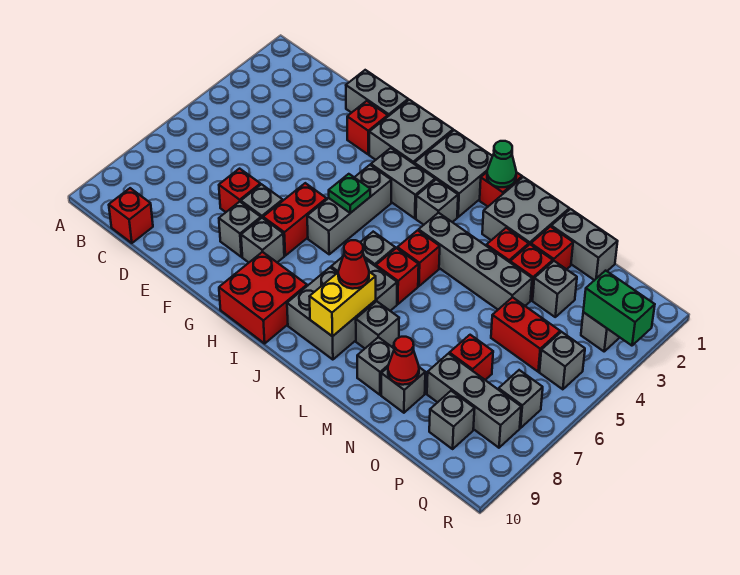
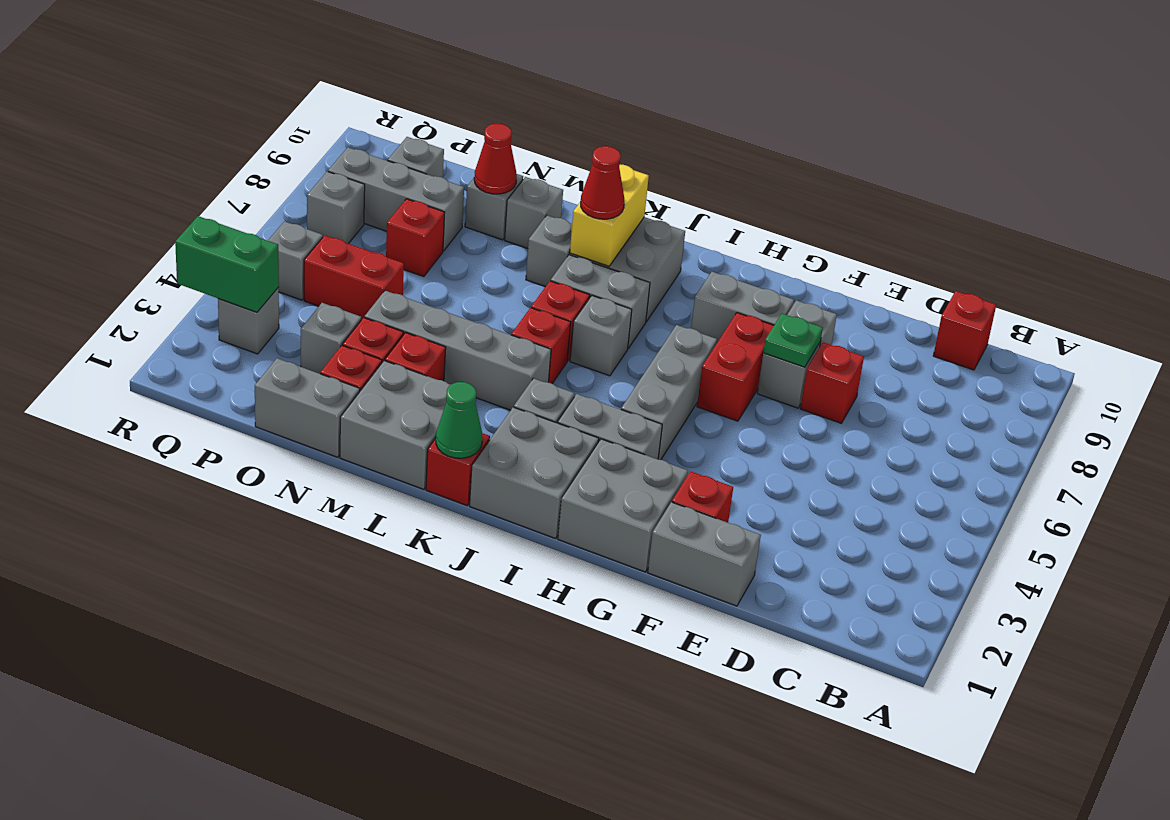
grey brick G8 level 1 -> grey brick G8:H8 level 1
green plate H5 level 2 -> green plate F7 level 2
red brick H9:I10 level 1 -> none

